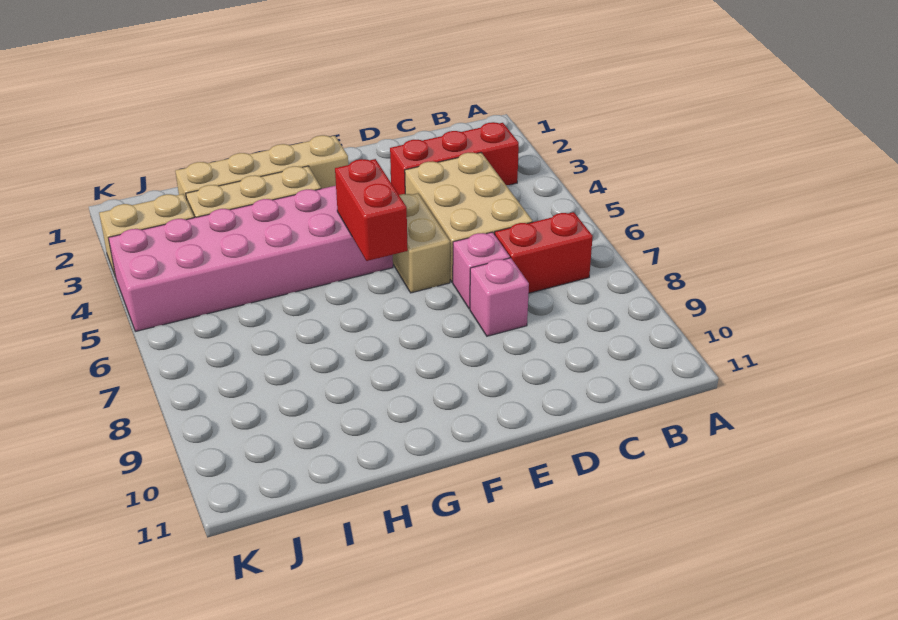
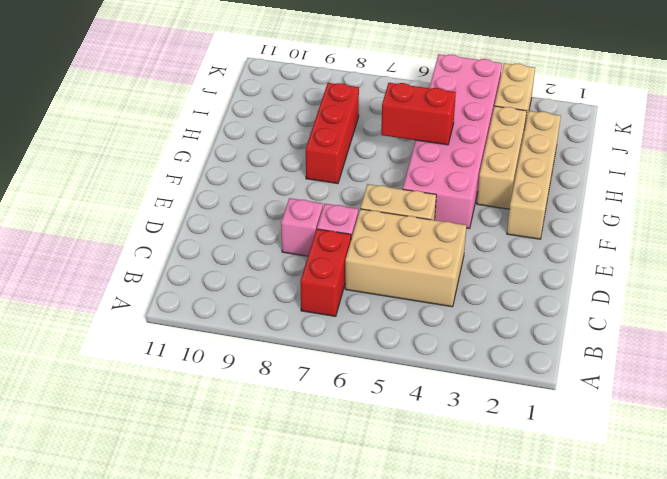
red brick B3:D3 level 1 -> red brick G8:I8 level 1
red brick F5:F6 level 2 -> red brick H5:H6 level 2

